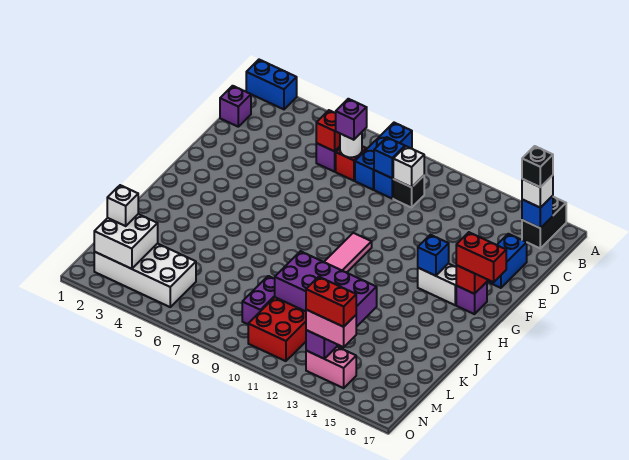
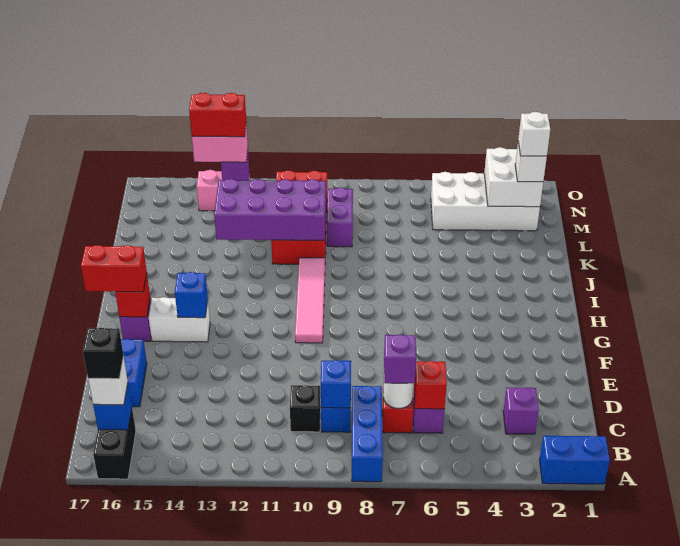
purple brick C1 level 1 -> purple brick C3 level 1
white brick C10 level 2 -> white brick M2 level 4

